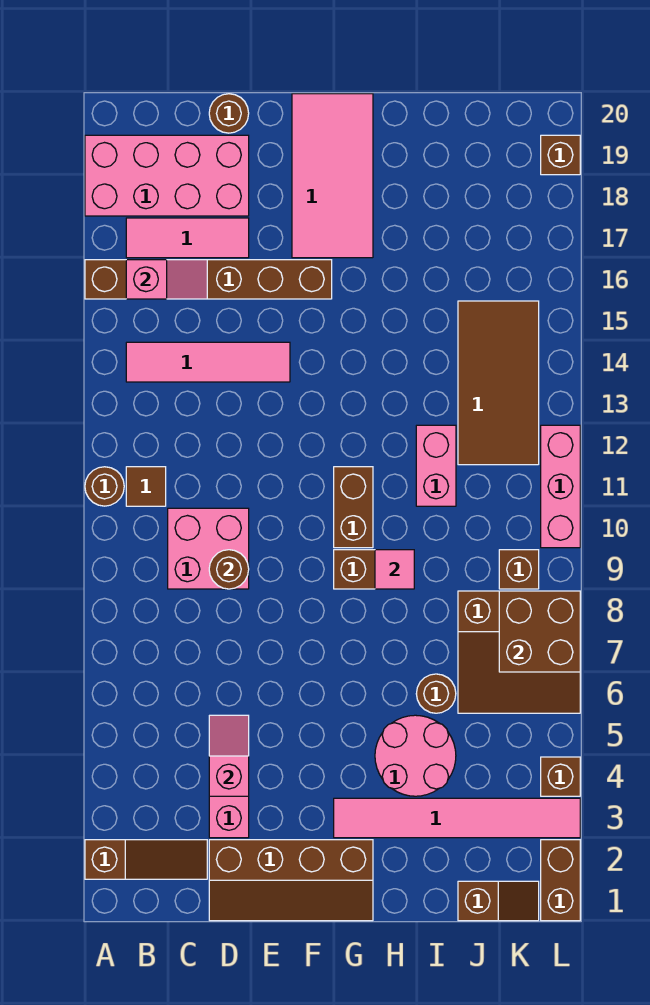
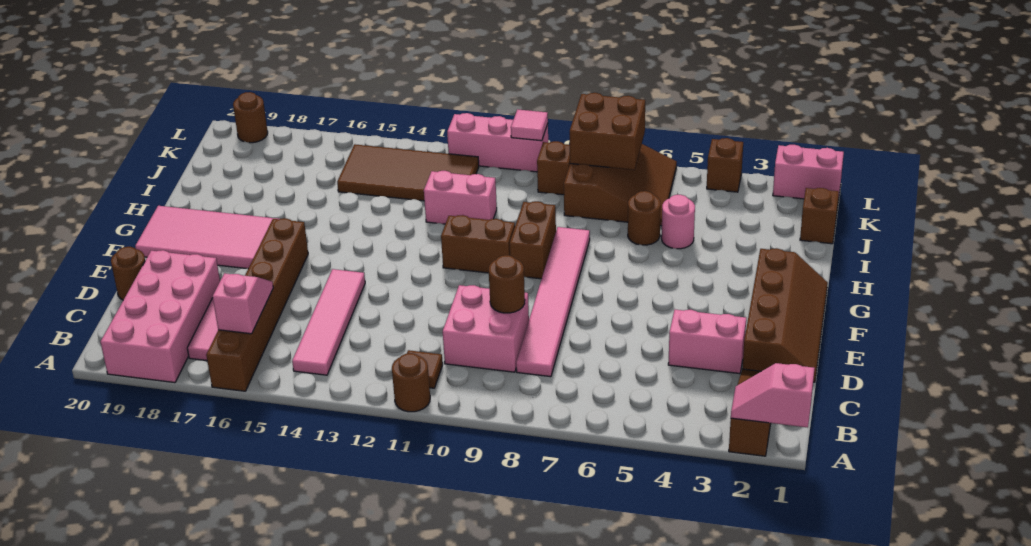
pink slope D4:D5 level 2 top 4 -> pink slope A1:A2 level 2 top 1
pink tile G3:L3 level 1 -> pink tile C8:H8 level 1
pink round brick H4:I5 level 1 -> pink round brick I5 level 1
pink tile H9 level 2 -> pink tile L10 level 2
brown brick L1:L2 level 1 -> pink brick L1:L2 level 1
brown brick L19 level 1 -> brown round brick L19 level 1

